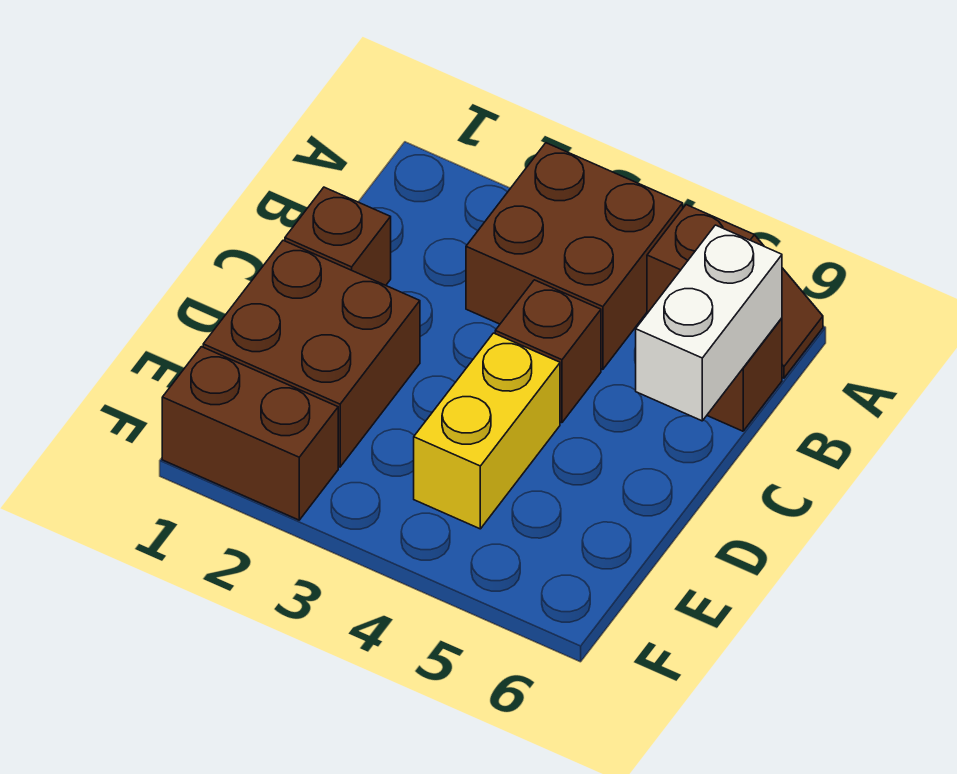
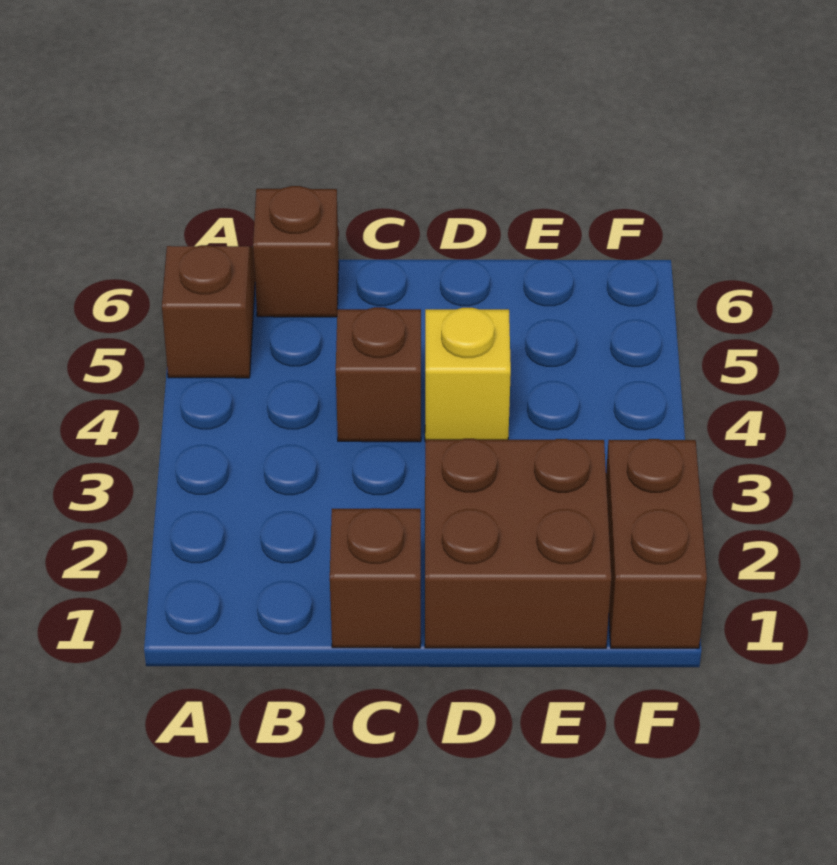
brown brick A3:B4 level 1 -> none
white brick B6:C6 level 2 -> none
yellow brick D4:E4 level 1 -> yellow brick D4 level 1

